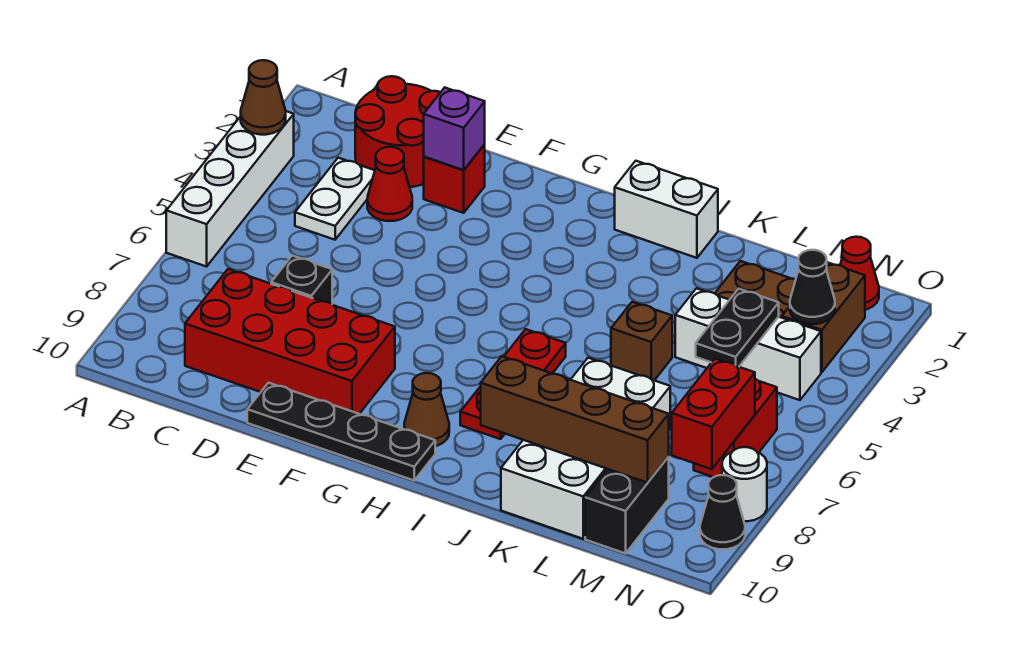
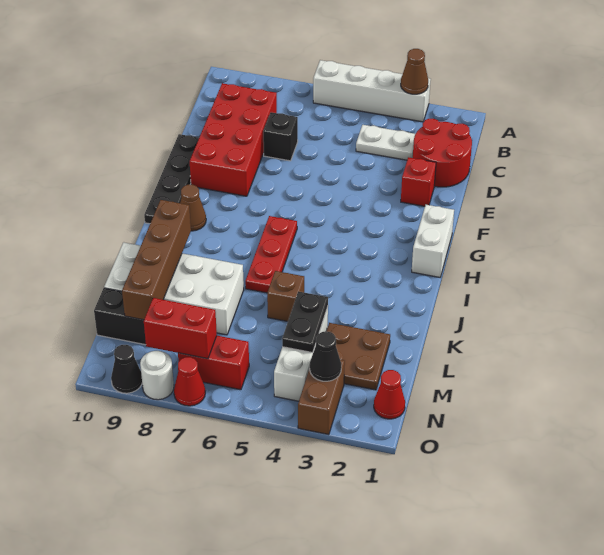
red cone D3 level 1 -> red cone O7 level 1
purple brick E2 level 2 -> none
white brick I1:J1 level 1 -> white brick G1:H1 level 1
red plate I6:I8 level 1 -> red plate H6:J6 level 1
black plate M4:M5 level 2 -> black plate L4:M4 level 2
brown brick N2:N3 level 1 -> brown brick N3:O3 level 1

